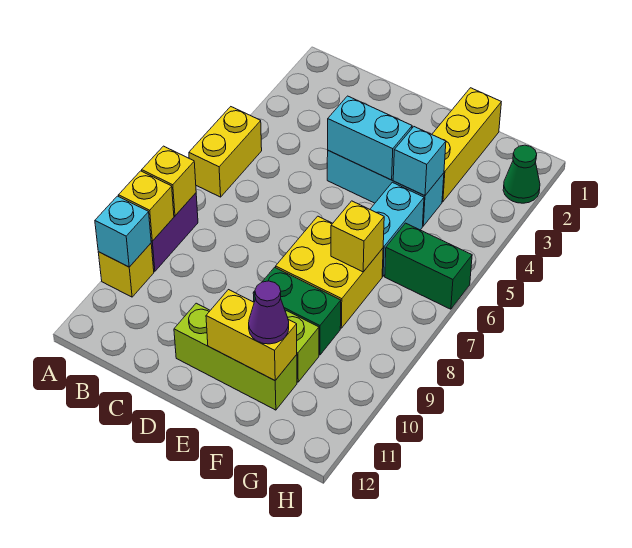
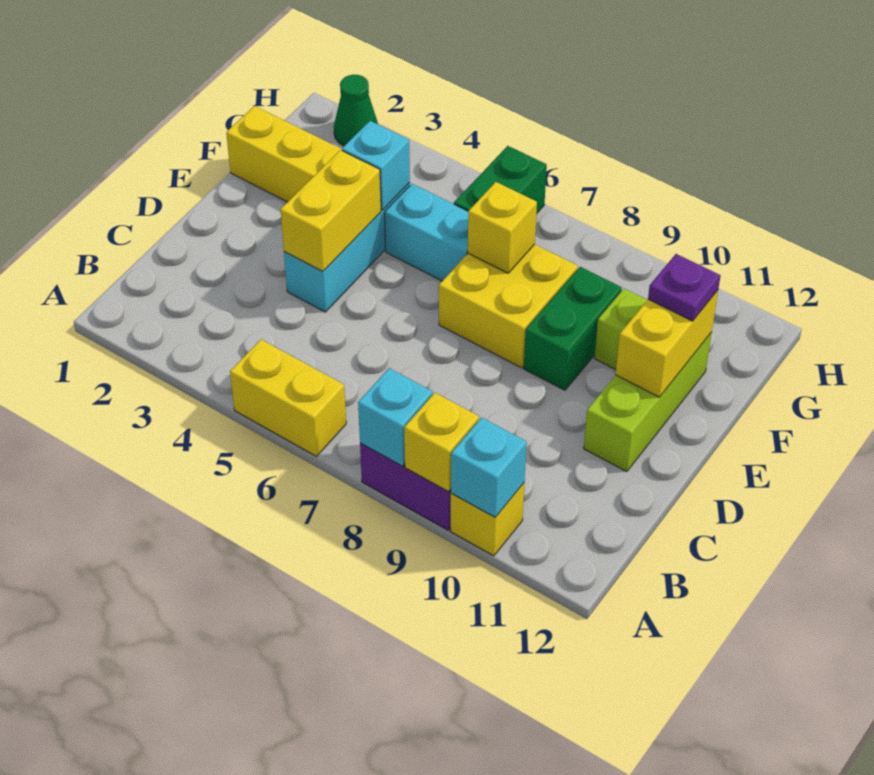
yellow brick A8 level 2 -> cyan brick A8 level 2
cyan brick D4:E4 level 2 -> yellow brick D4:E4 level 2
purple cone F11 level 3 -> purple plate F11 level 3

